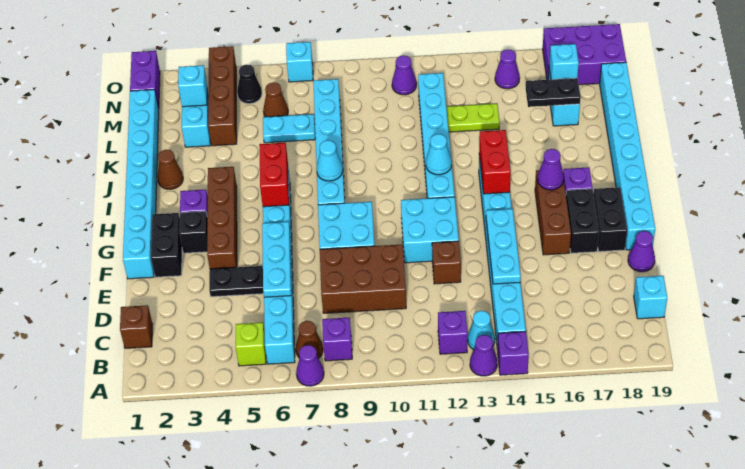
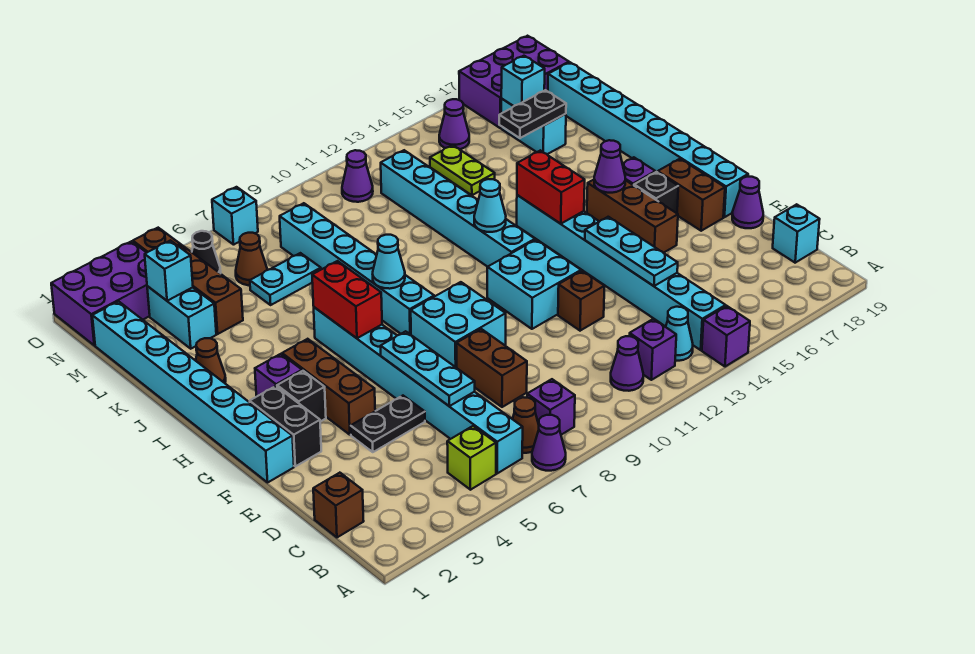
purple cone A13 level 1 -> purple cone B11 level 1
brown brick D8:E10 level 1 -> brown brick D8:E8 level 1
brown brick F4:I4 level 1 -> brown brick F4:H4 level 1
black brick F17:G17 level 1 -> black brick G17 level 1
black brick F18:G18 level 1 -> brown brick F18:G18 level 1
lime plate L13:L14 level 1 -> lime plate L14:M14 level 1
purple brick N1:O1 level 1 -> purple brick N1:O3 level 1

